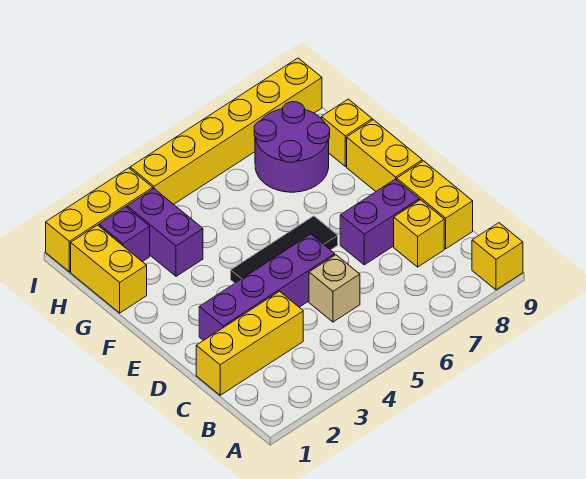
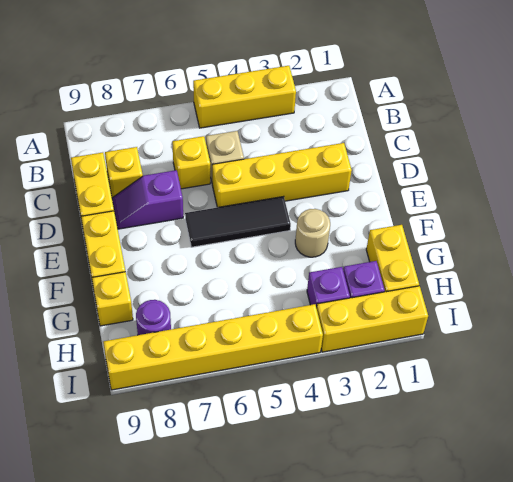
yellow brick A9 level 1 -> yellow brick C6 level 1
yellow brick C1:C3 level 1 -> yellow brick A3:A5 level 1
purple brick D2:D5 level 1 -> yellow brick D2:D5 level 1
purple brick D7:D8 level 1 -> purple slope D7:D8 level 1 top 7
none -> tan round brick F3 level 1
purple brick G3:H3 level 1 -> purple brick H3 level 1
purple round brick G7:H8 level 1 -> purple round brick H8 level 1

